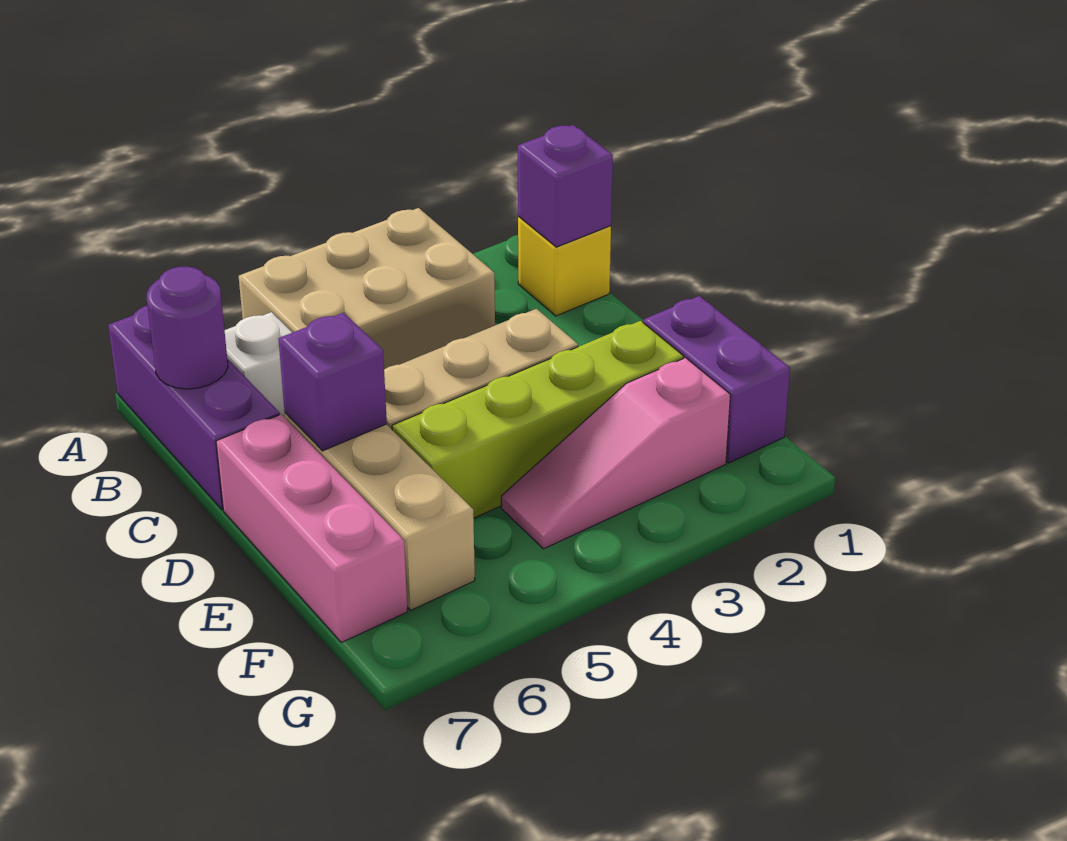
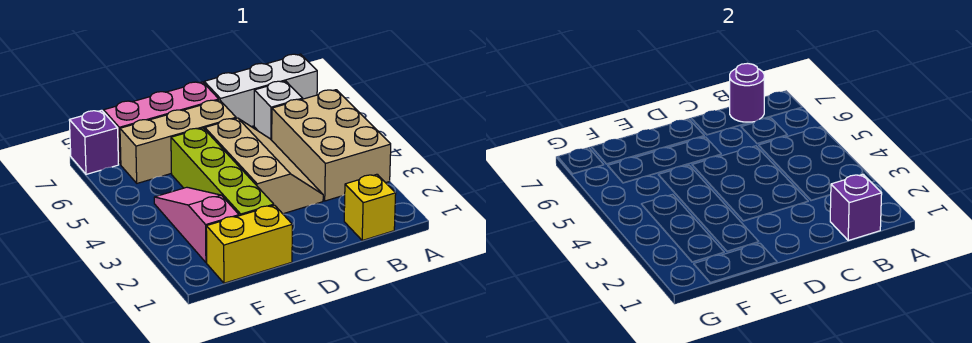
purple brick A7:C7 level 1 -> white brick A7:C7 level 1
purple brick D6 level 2 -> purple brick G7 level 1
purple brick E1:F1 level 1 -> yellow brick E1:F1 level 1

